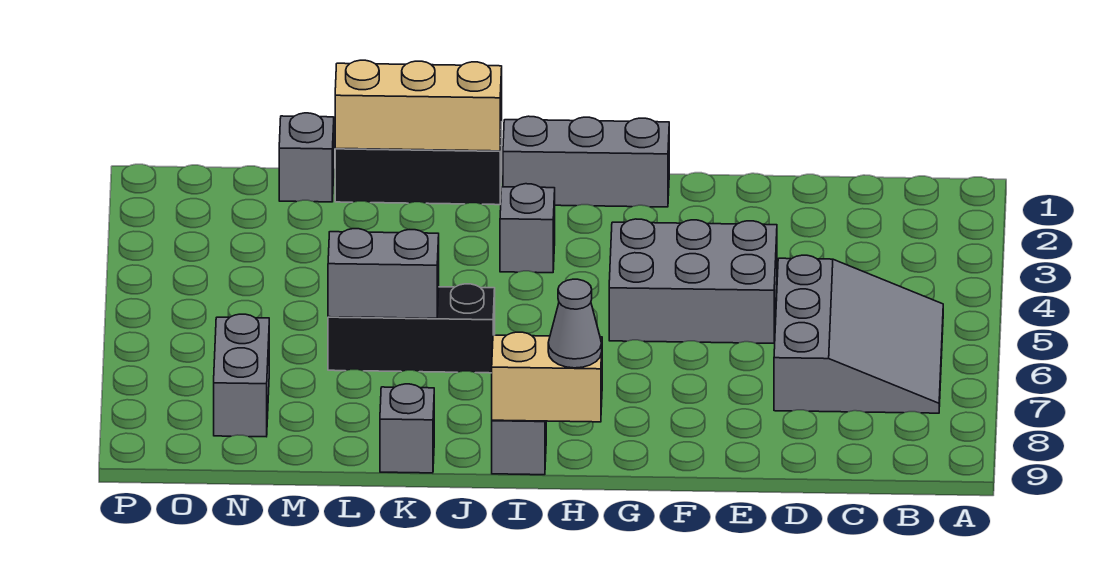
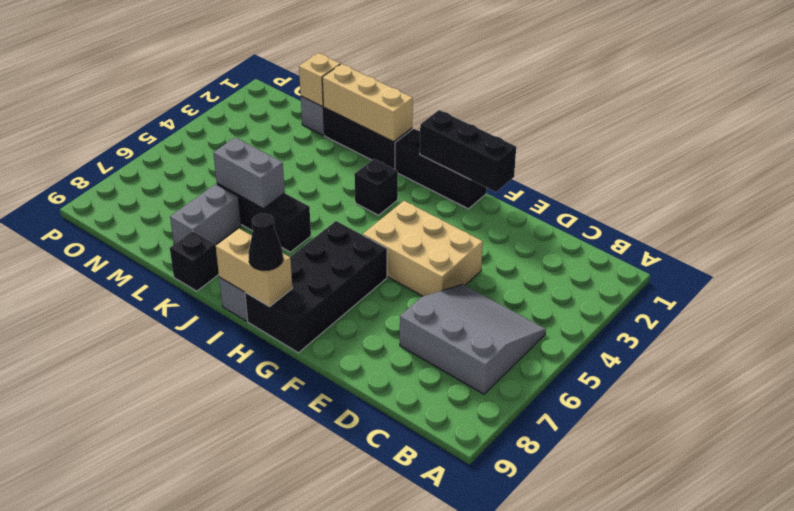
grey slope B5:D7 level 1 top D -> grey slope B5:D7 level 1 top 7
grey brick E4:G5 level 1 -> tan brick E4:G5 level 1
none -> black brick F1:H1 level 2
grey brick G1:I1 level 1 -> black brick G1:I1 level 1
none -> black brick G6:H9 level 1
grey cone H9 level 3 -> black cone H9 level 3
grey brick I3 level 1 -> black brick I3 level 1
grey brick K9 level 1 -> black brick K9 level 1
none -> tan brick M1 level 2
grey brick N7:N8 level 1 -> grey brick L7:L8 level 1

